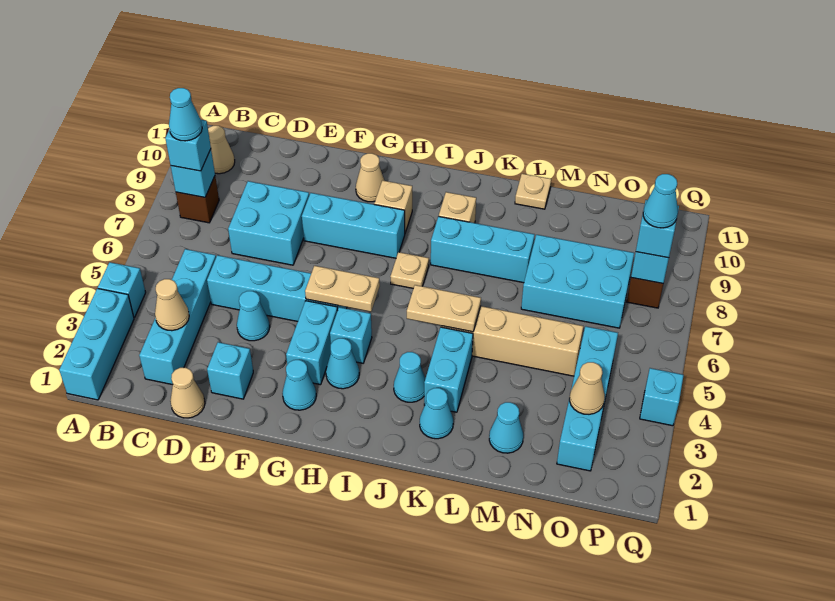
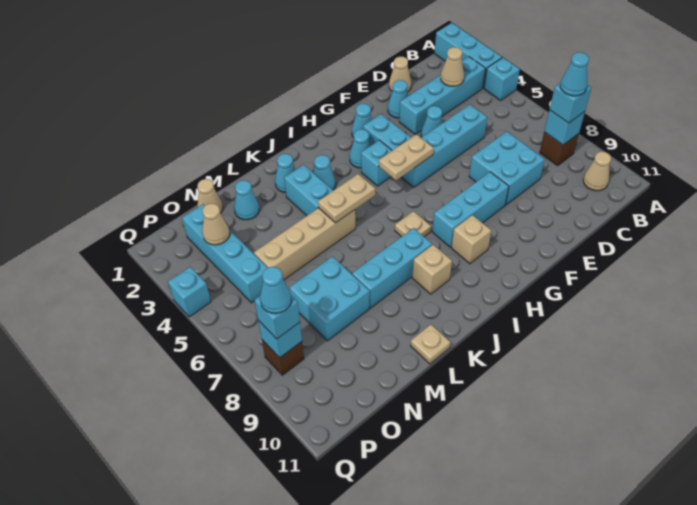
cyan brick C2:C5 level 1 -> cyan brick B3:E3 level 1
cyan brick E2 level 1 -> cyan cone E2 level 1
tan cone G10 level 1 -> tan cone N1 level 1
cyan brick M7:O8 level 1 -> cyan brick M7:N8 level 1

